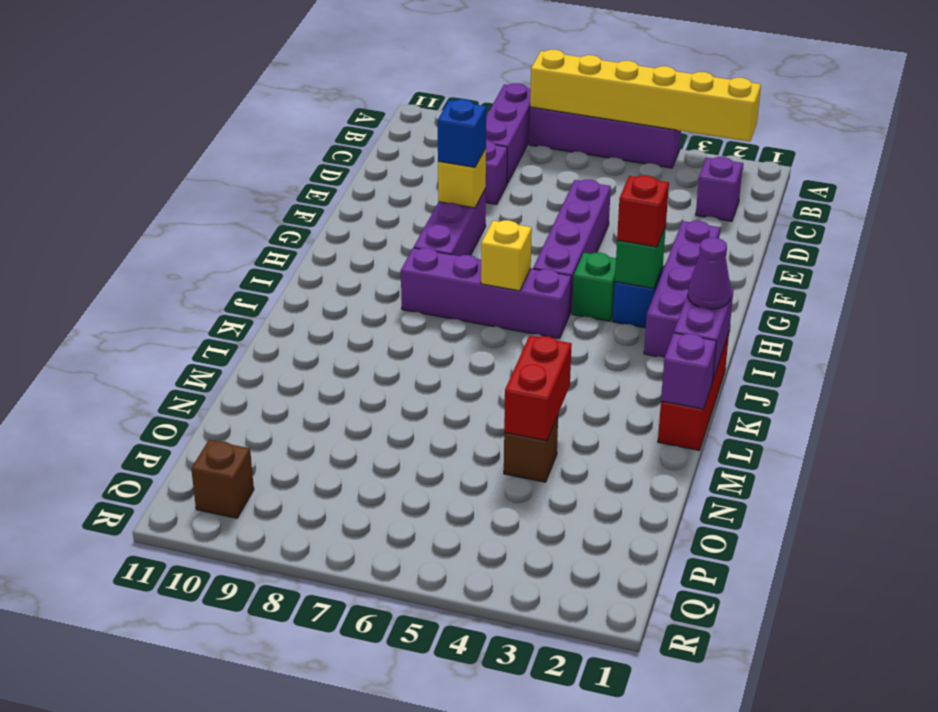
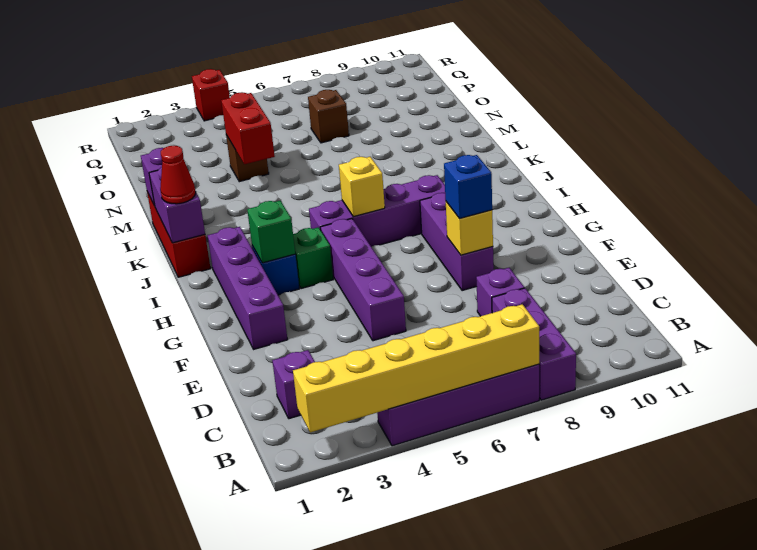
red brick H3 level 3 -> red brick R4 level 1
purple cone J1 level 3 -> red cone J1 level 3
brown brick Q10 level 1 -> brown brick O7 level 1

